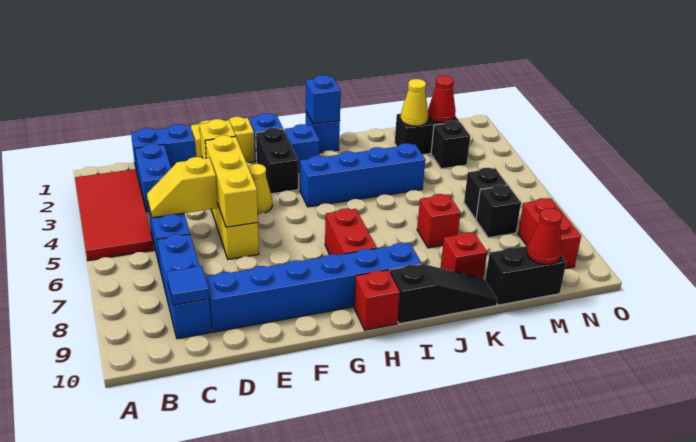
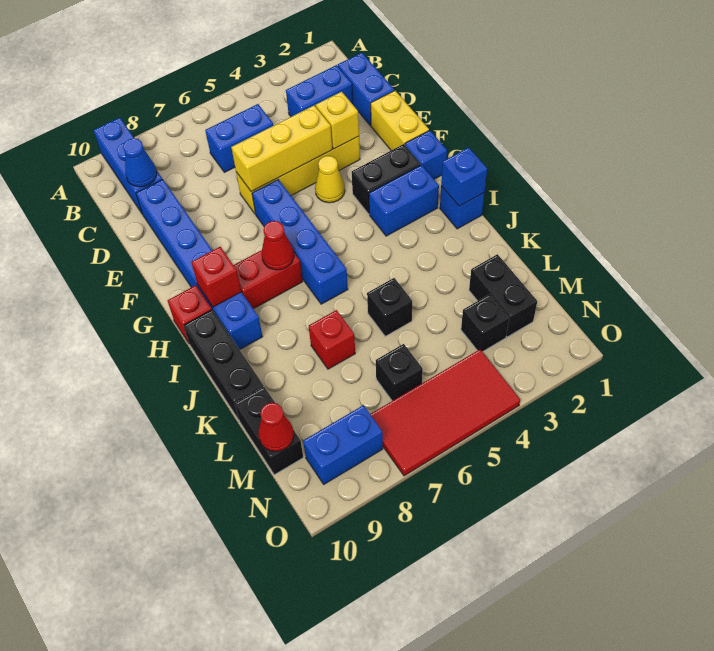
red tile A2:B5 level 1 -> red tile N4:O7 level 1
yellow slope C5:D5 level 2 top D -> none
blue brick C7:C9 level 1 -> blue brick A9:C9 level 1
blue tile C9 level 2 -> blue cone C9 level 2
blue brick H2 level 1 -> blue brick H2:H3 level 1
blue brick H4:K4 level 1 -> blue brick F6:I6 level 1
black slope I10:K10 level 1 top I -> black brick I10:K10 level 1
red brick K9 level 1 -> red brick H9 level 2
yellow cone L2 level 2 -> none
red cone M2 level 2 -> red cone H7 level 2
black brick M7 level 1 -> black brick K5 level 1
red brick N8:N9 level 1 -> blue brick N8:N9 level 1

